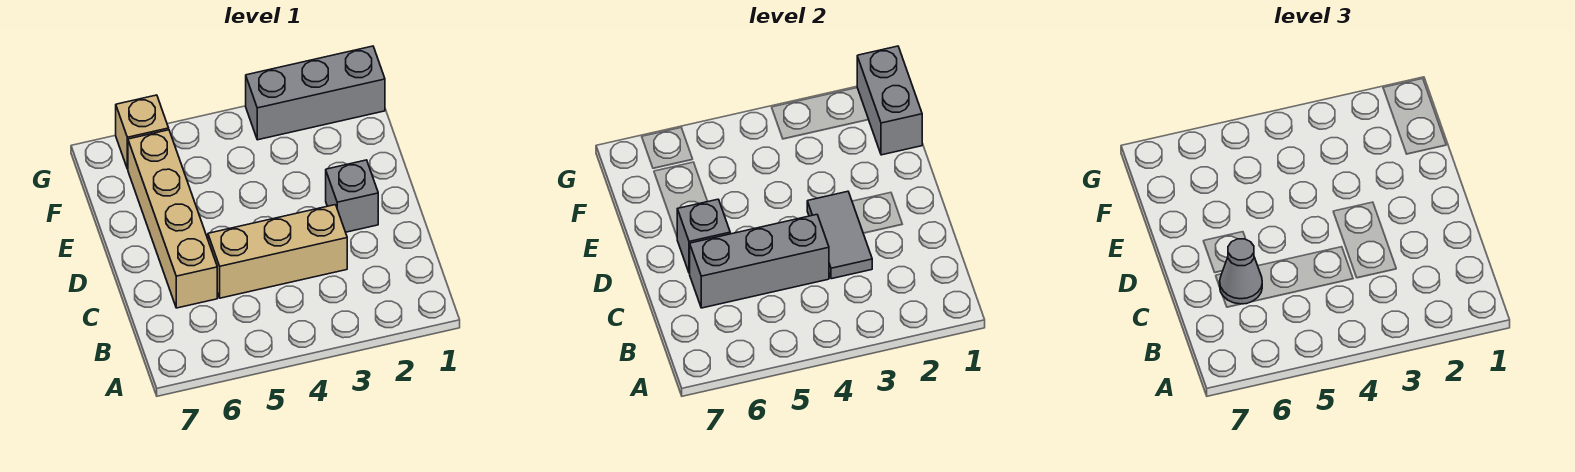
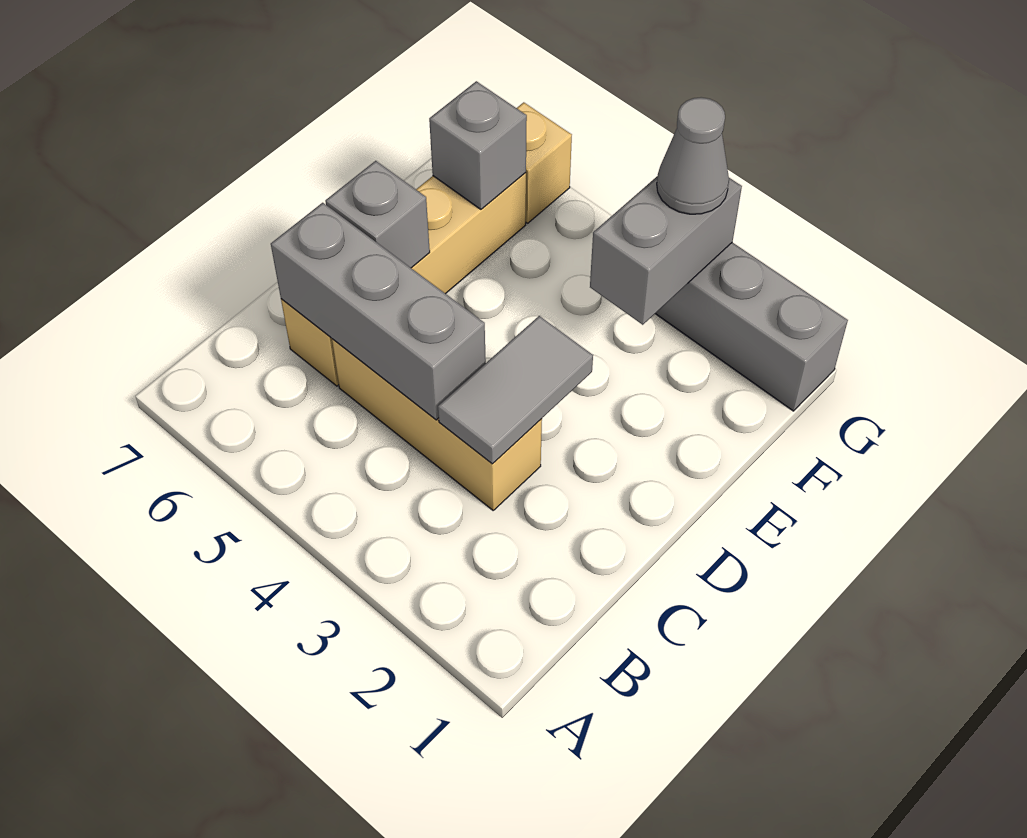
grey cone C6 level 3 -> grey cone G3 level 3
grey brick D2 level 1 -> grey brick F6 level 2
grey brick F1:G1 level 2 -> grey brick F3:G3 level 2

